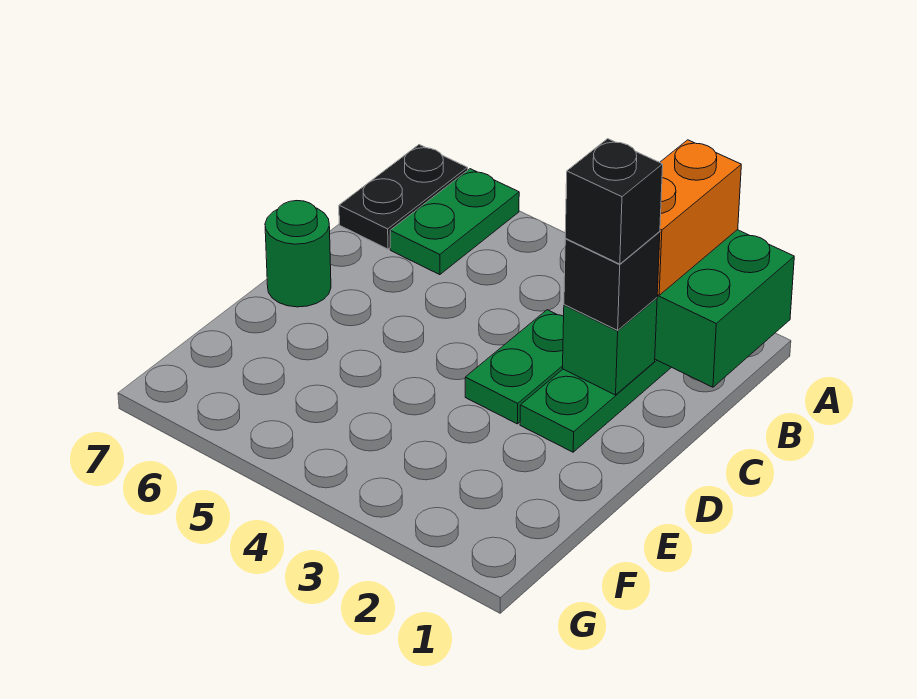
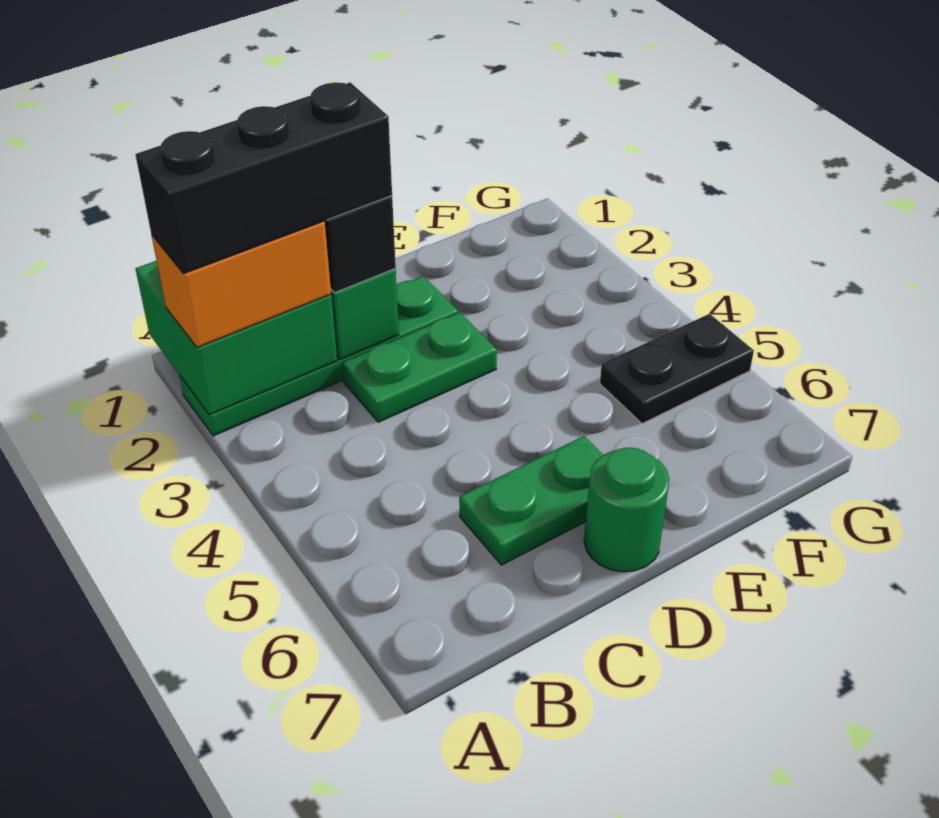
green plate A6:B6 level 1 -> green plate C6:D6 level 1
black plate A7:B7 level 1 -> black plate F5:G5 level 1
black brick C2 level 4 -> black brick A2:C2 level 4

